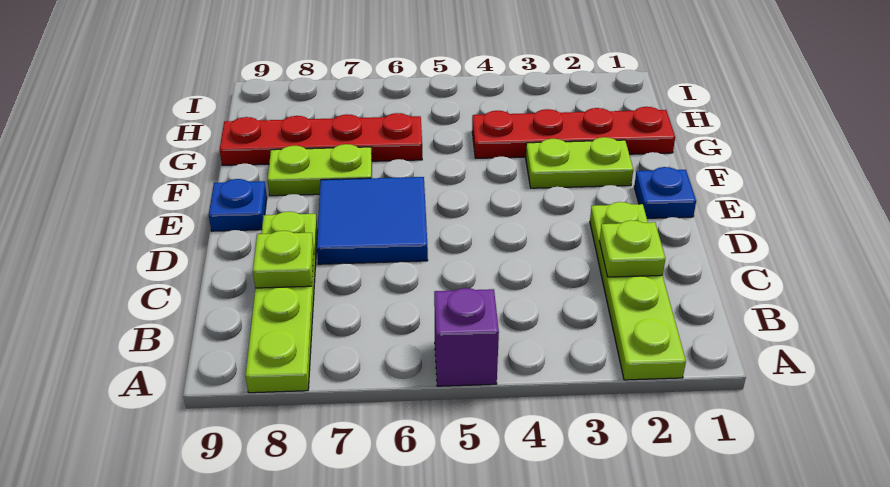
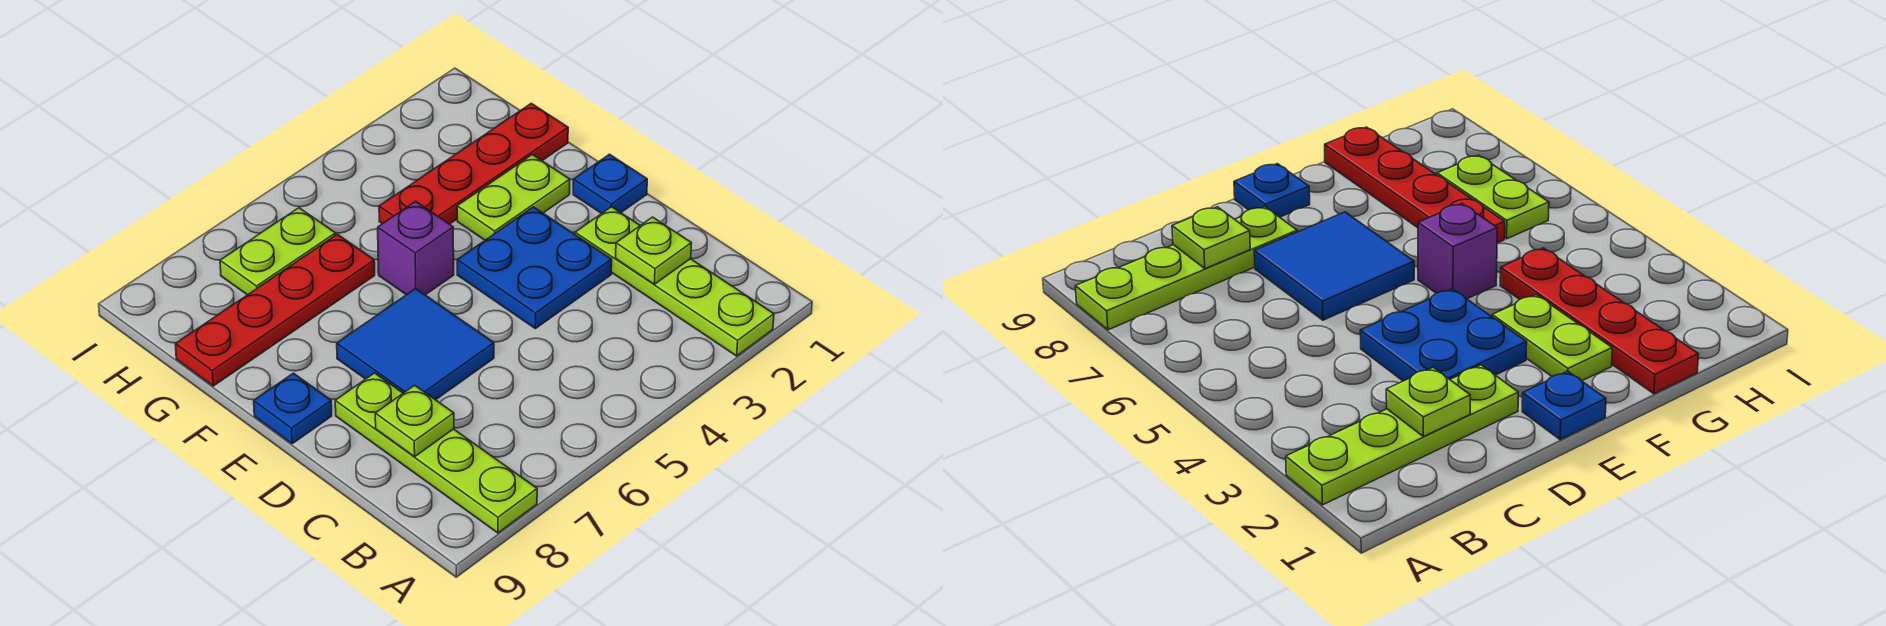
purple brick A5 level 1 -> purple brick F5 level 1
none -> blue plate D3:E4 level 1
lime plate F7:F8 level 1 -> lime plate H6:H7 level 1

